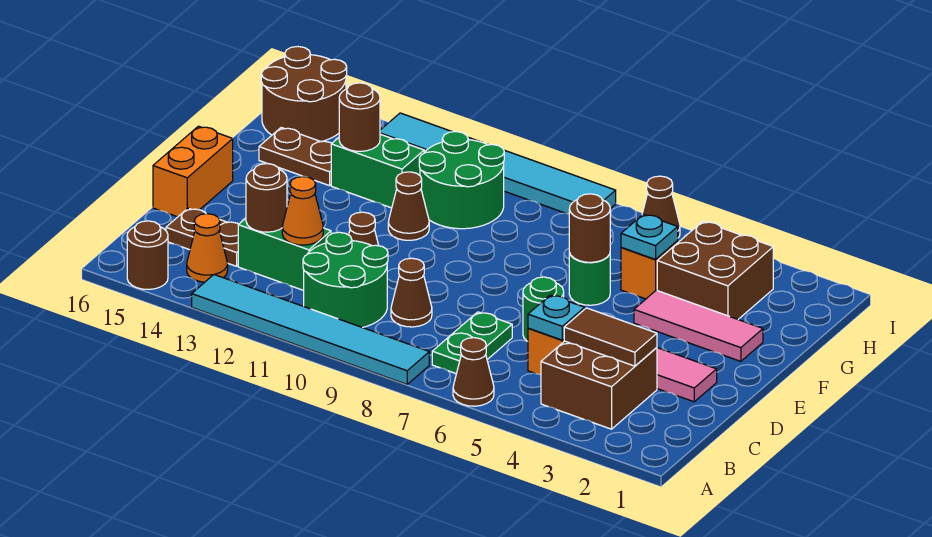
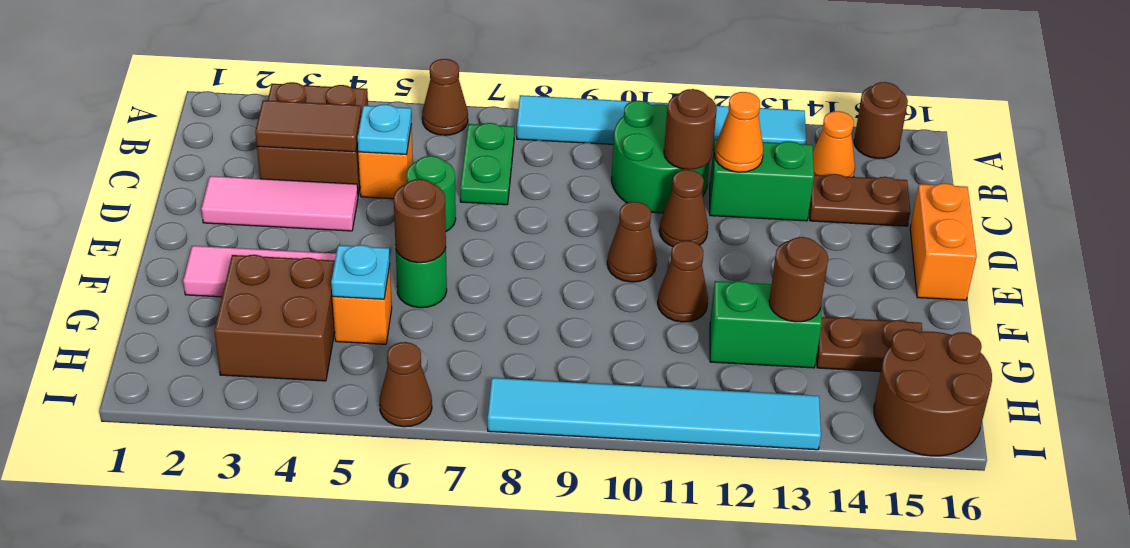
brown cone C9 level 1 -> brown cone E10 level 1
brown round brick C13 level 2 -> brown round brick C11 level 2
green round brick G10:H11 level 1 -> none

